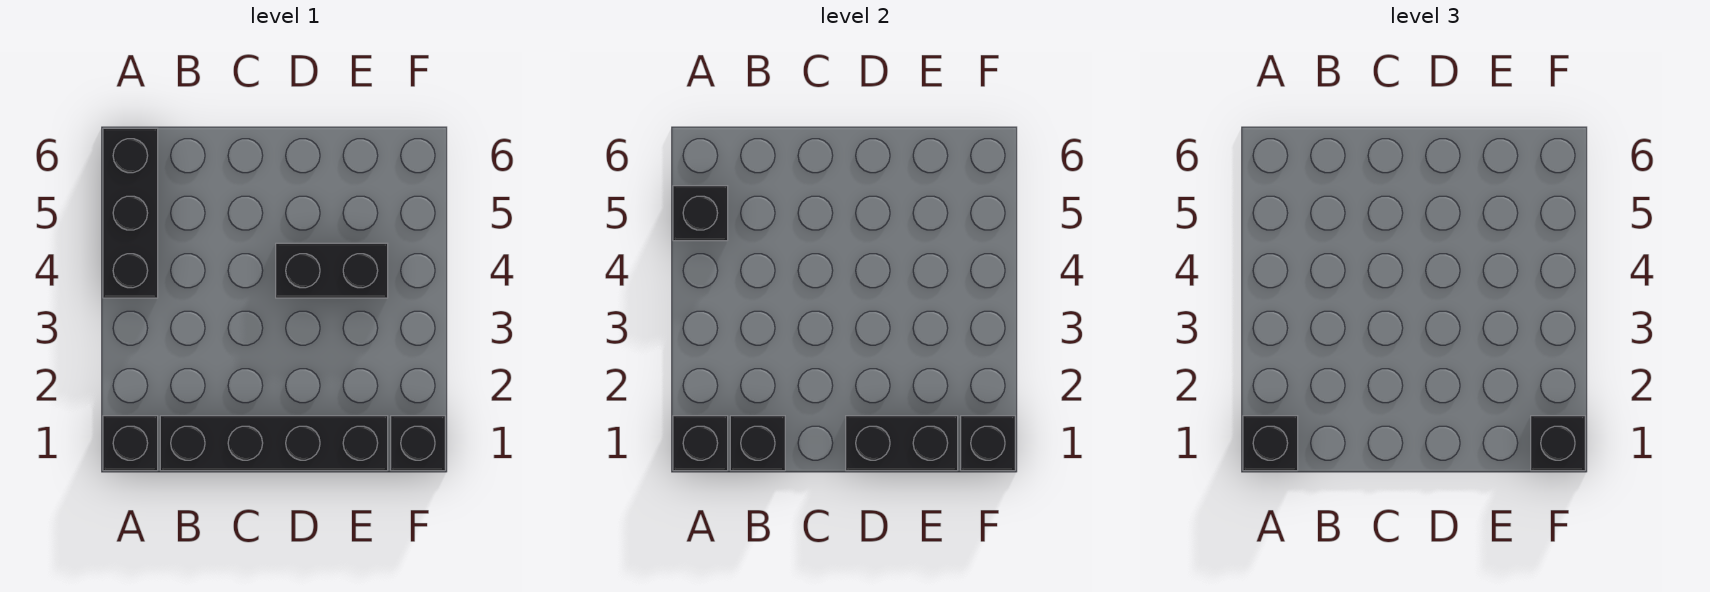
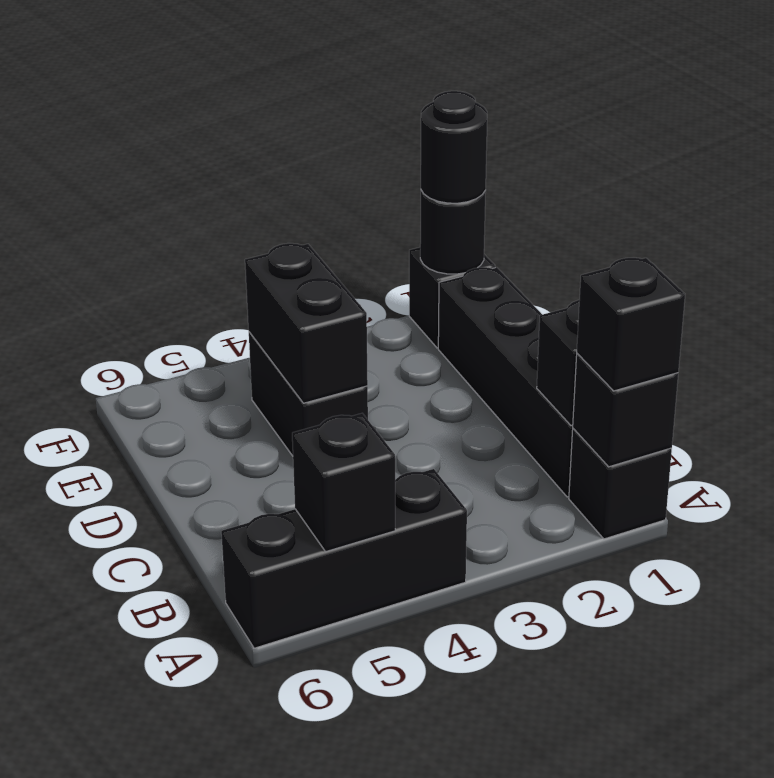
black brick D1:E1 level 2 -> black brick D4:E4 level 2
black brick F1 level 2 -> black round brick F1 level 2
black brick F1 level 3 -> black round brick F1 level 3

